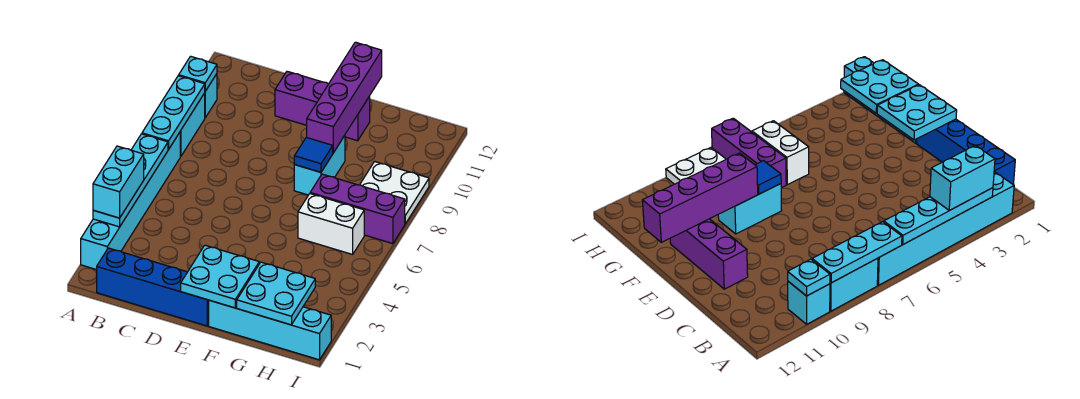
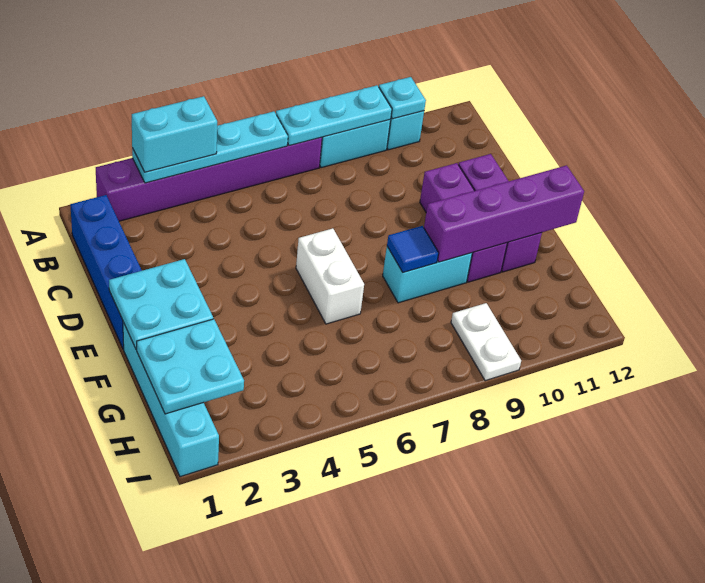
cyan brick A2:A7 level 1 -> purple brick A2:A7 level 1
white brick G6:H6 level 1 -> white brick E6:F6 level 1
purple brick G7:I7 level 1 -> purple brick D10:F10 level 1
white plate H8:I9 level 1 -> white plate H9:I9 level 1

